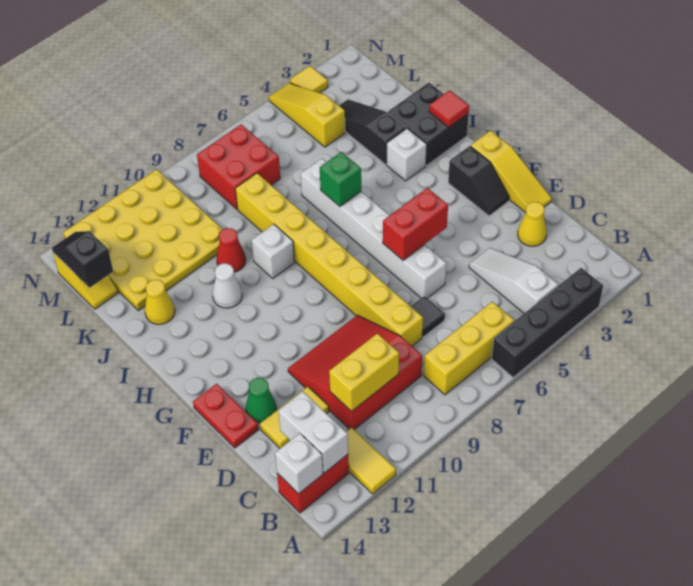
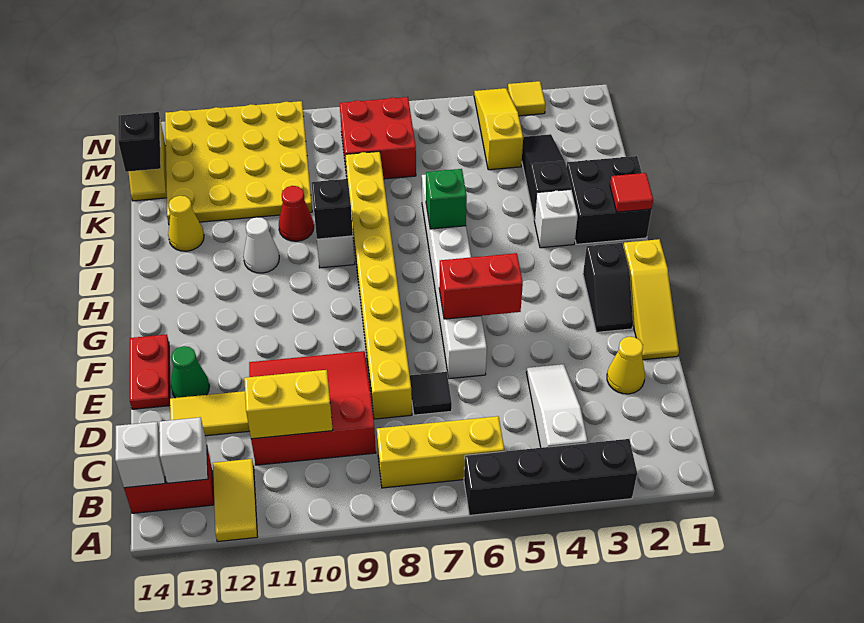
white brick B13:C13 level 2 -> white brick B13 level 2
none -> black brick I9 level 2

